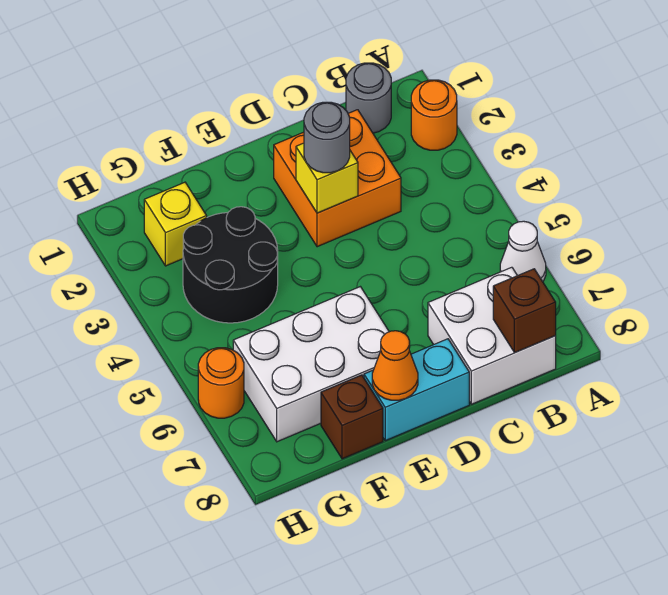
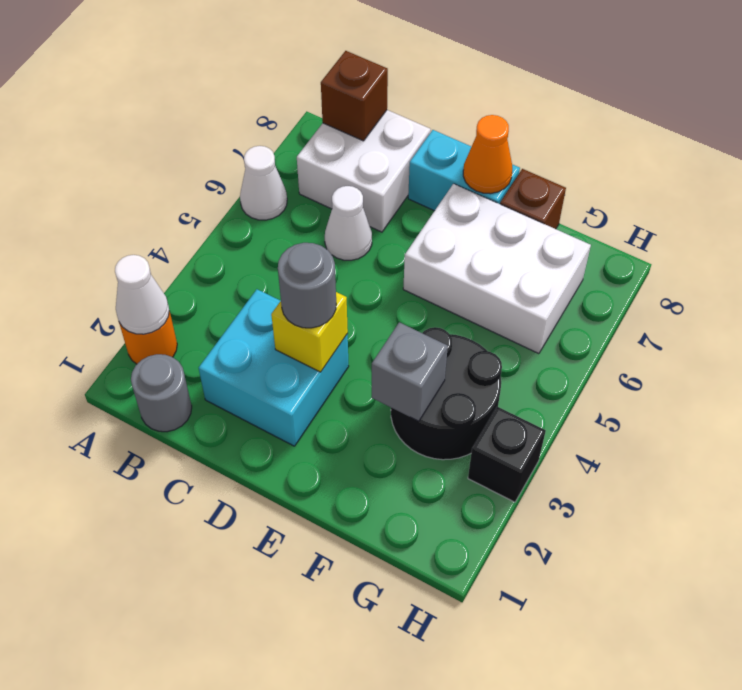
none -> white cone A2 level 2
orange brick C2:D3 level 1 -> cyan brick C2:D3 level 1
none -> white cone C6 level 1
none -> grey brick F3 level 2
yellow brick G2 level 1 -> none
none -> black brick H3 level 1
orange round brick H6 level 1 -> none

